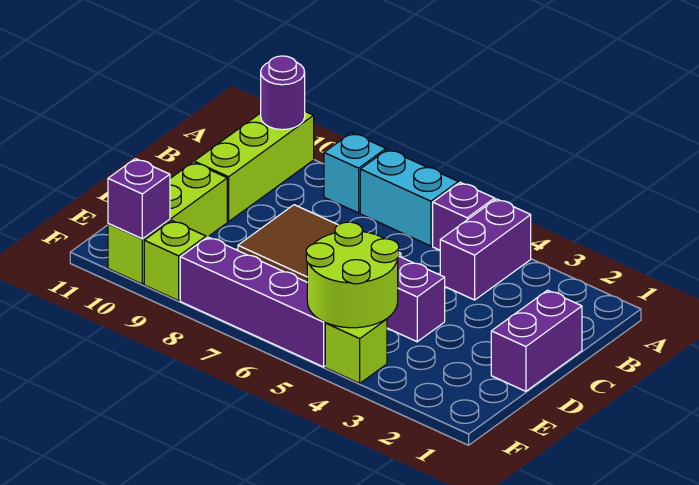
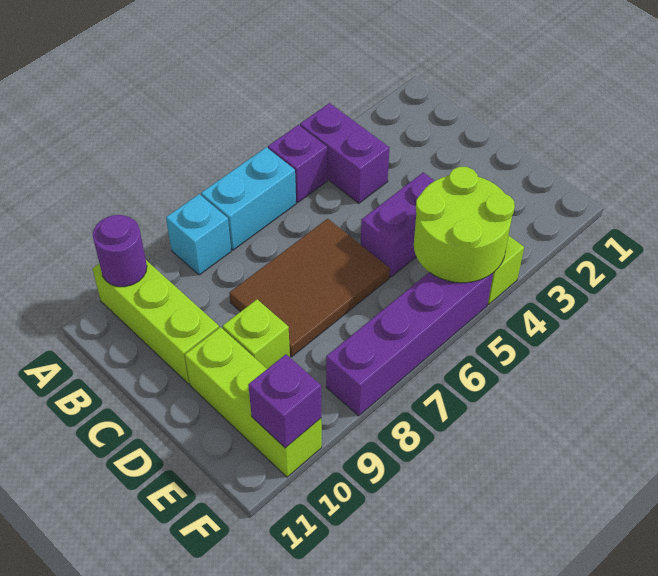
purple brick C1:D1 level 1 -> none
lime brick F9 level 1 -> lime brick D9 level 1

